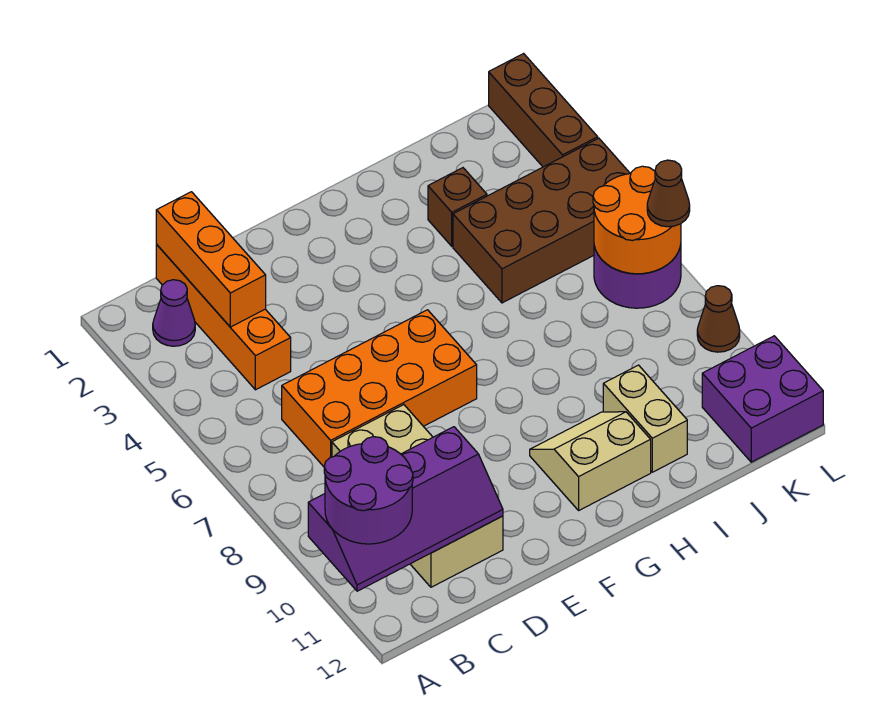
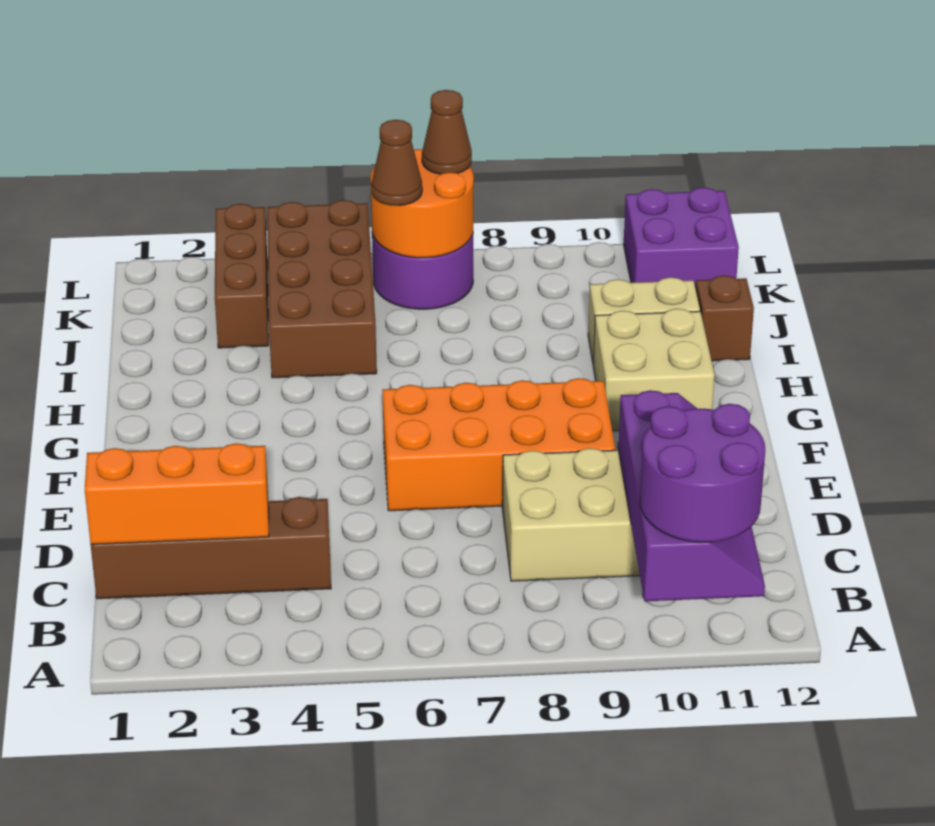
purple cone B2 level 1 -> none
orange brick C1:C4 level 1 -> brown brick C1:C4 level 1
orange brick C6:F7 level 1 -> orange brick E6:F9 level 1
tan slope G10:H11 level 1 top 11 -> tan brick G10:H11 level 1
brown brick I3 level 1 -> brown brick I12 level 1
brown brick L1:L3 level 1 -> brown brick J3:L3 level 1
brown cone L9 level 1 -> brown cone K6 level 3

